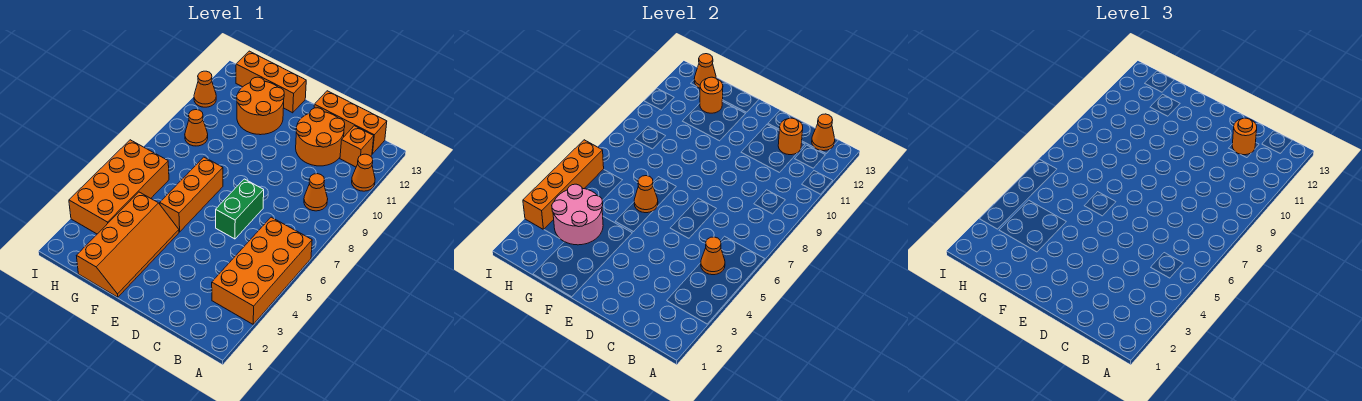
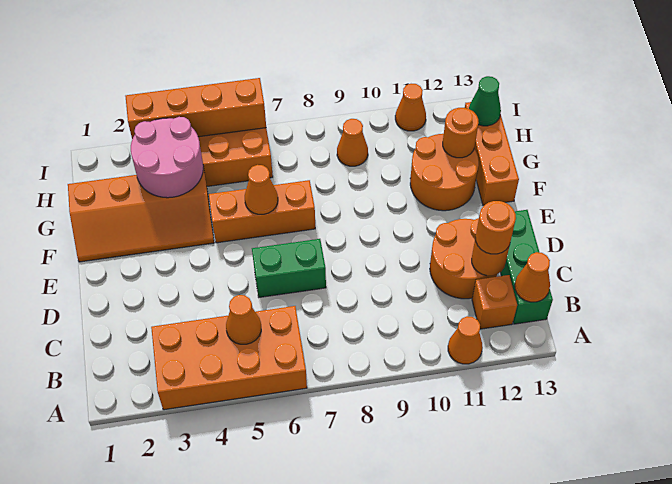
orange cone B9 level 1 -> none
orange brick B13:D13 level 1 -> green brick B13:D13 level 1
orange cone H13 level 2 -> green cone H13 level 2

